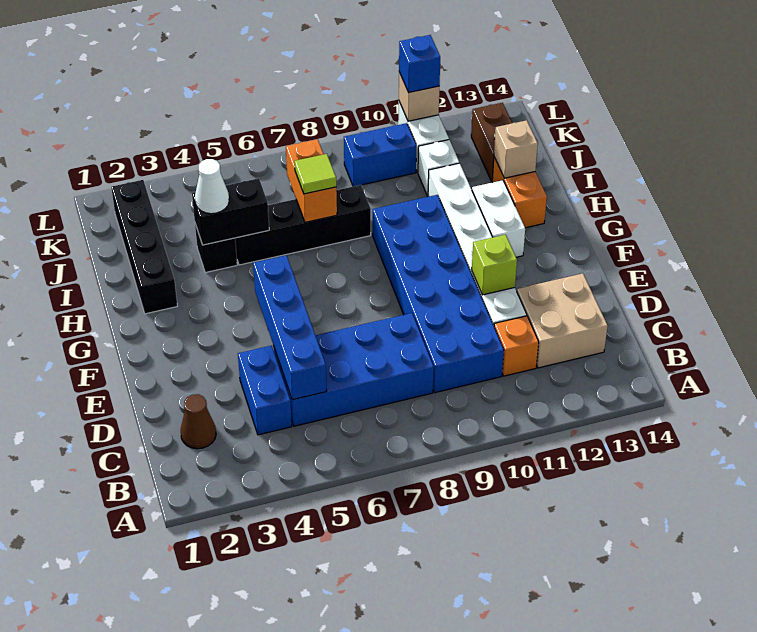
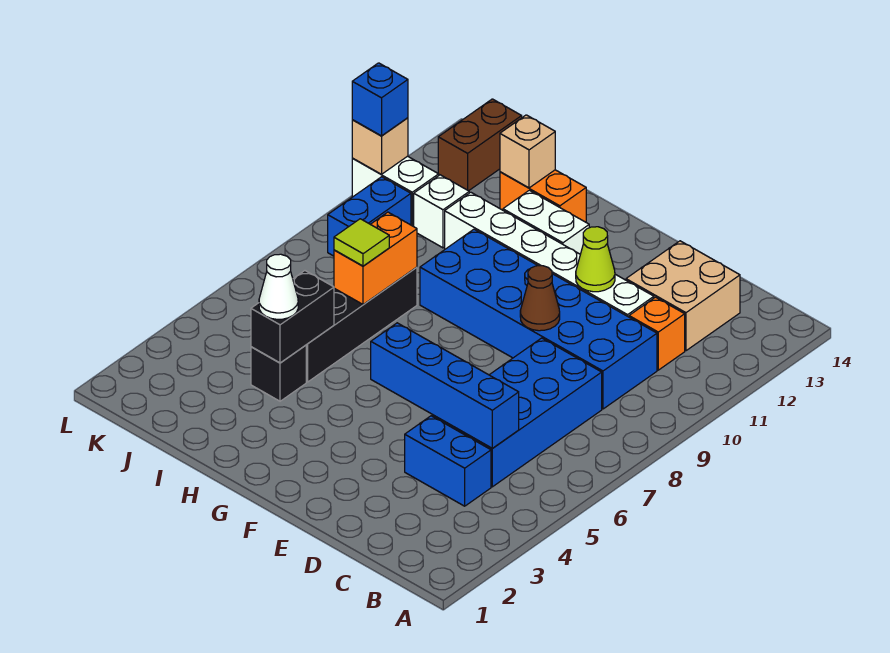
brown cone C2 level 1 -> brown cone E9 level 2
lime brick E11 level 2 -> lime cone E11 level 2
black brick H2:K2 level 1 -> none
orange brick I7:J7 level 2 -> orange brick I7:I8 level 2
brown brick J13:K13 level 1 -> brown brick K13:K14 level 1

